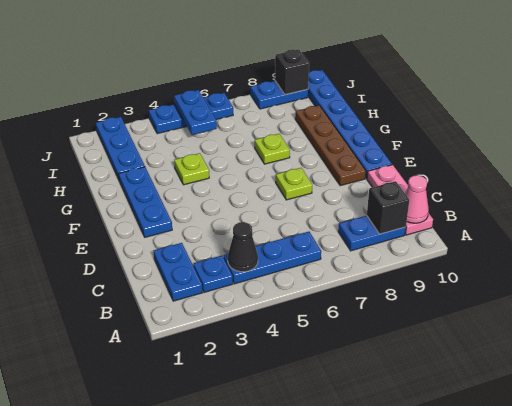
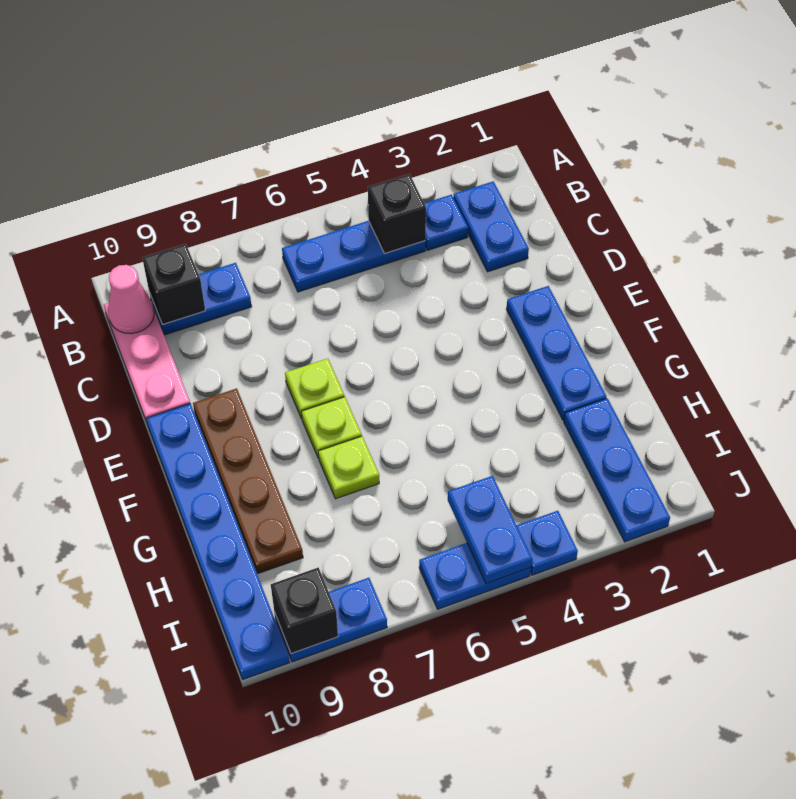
black cone B4 level 2 -> black brick B4 level 2
lime plate G4 level 1 -> lime plate F7 level 1

